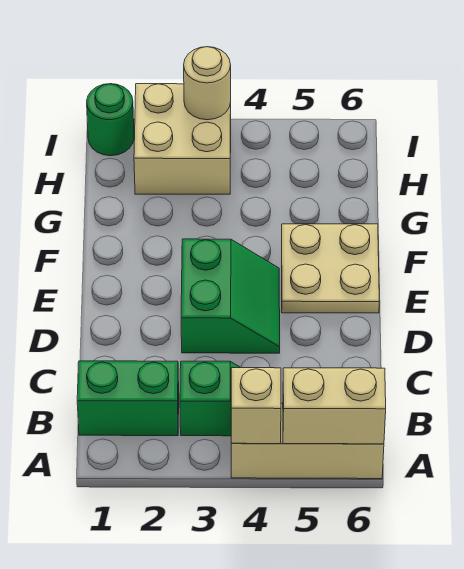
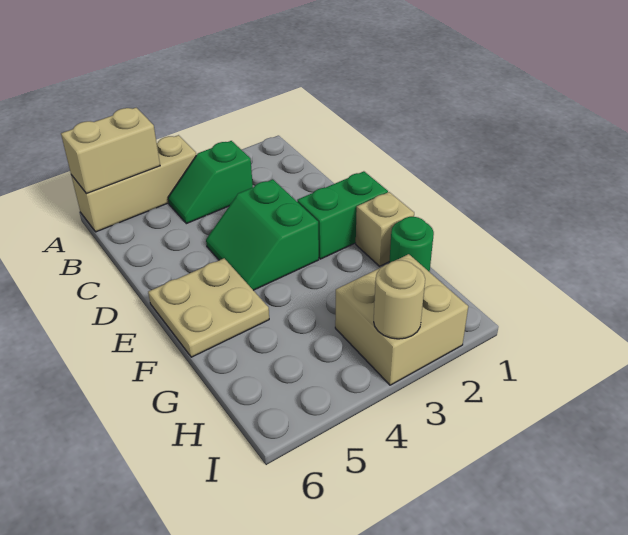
tan brick A4 level 2 -> tan brick F1 level 1
green brick B1:B2 level 1 -> green brick E1:E2 level 1
green round brick I1 level 1 -> green round brick G1 level 1

